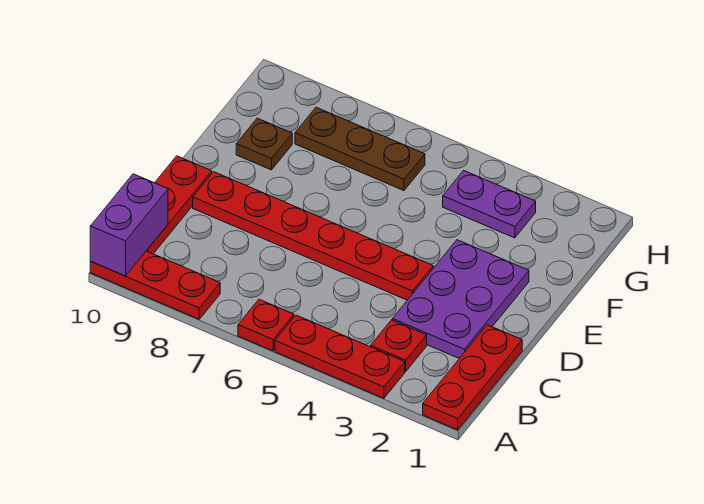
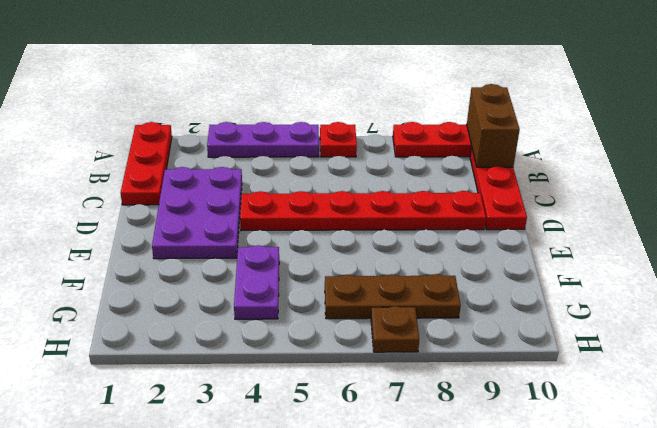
red plate A3:A5 level 1 -> purple plate A3:A5 level 1
purple brick A10:B10 level 2 -> brown brick A10:B10 level 2
red plate B3 level 1 -> none
brown plate F9 level 1 -> brown plate H7 level 1
purple plate G3:G4 level 1 -> purple plate F4:G4 level 1

